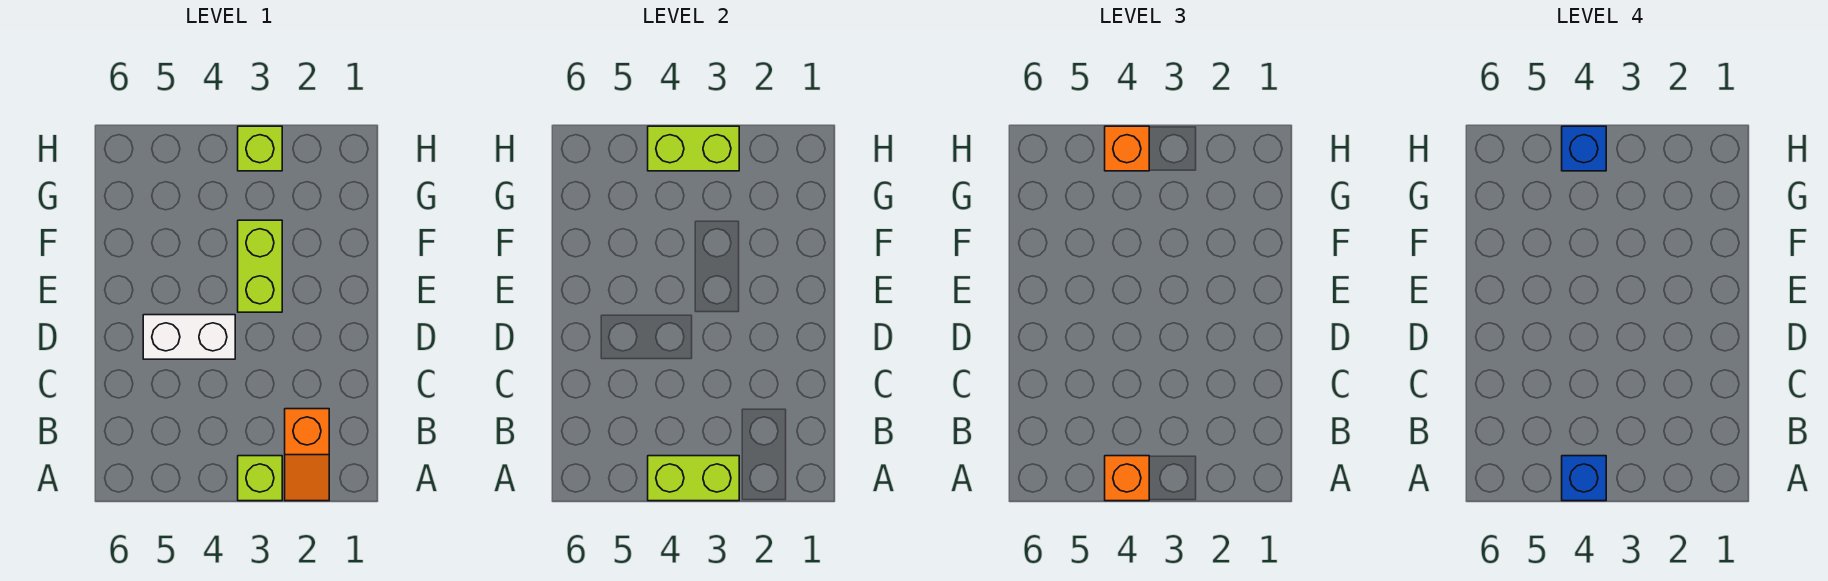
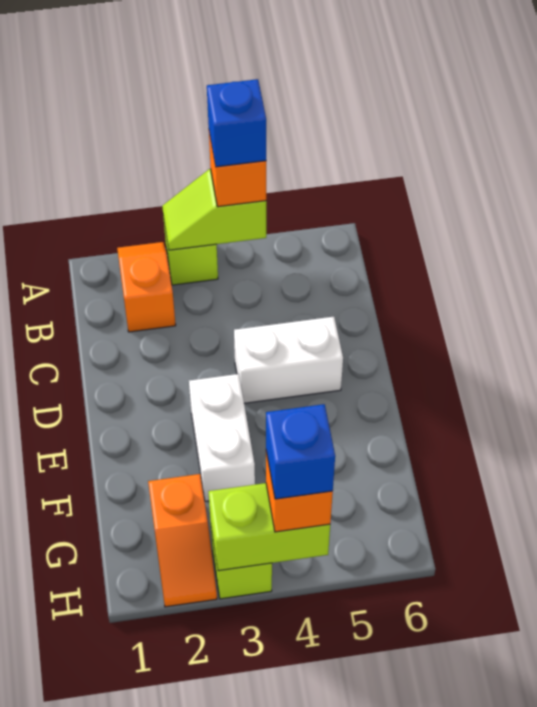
lime brick A3:A4 level 2 -> lime slope A3:A4 level 2 top 4
lime brick E3:F3 level 1 -> white brick E3:F3 level 1
none -> orange slope G2:H2 level 1 top G

